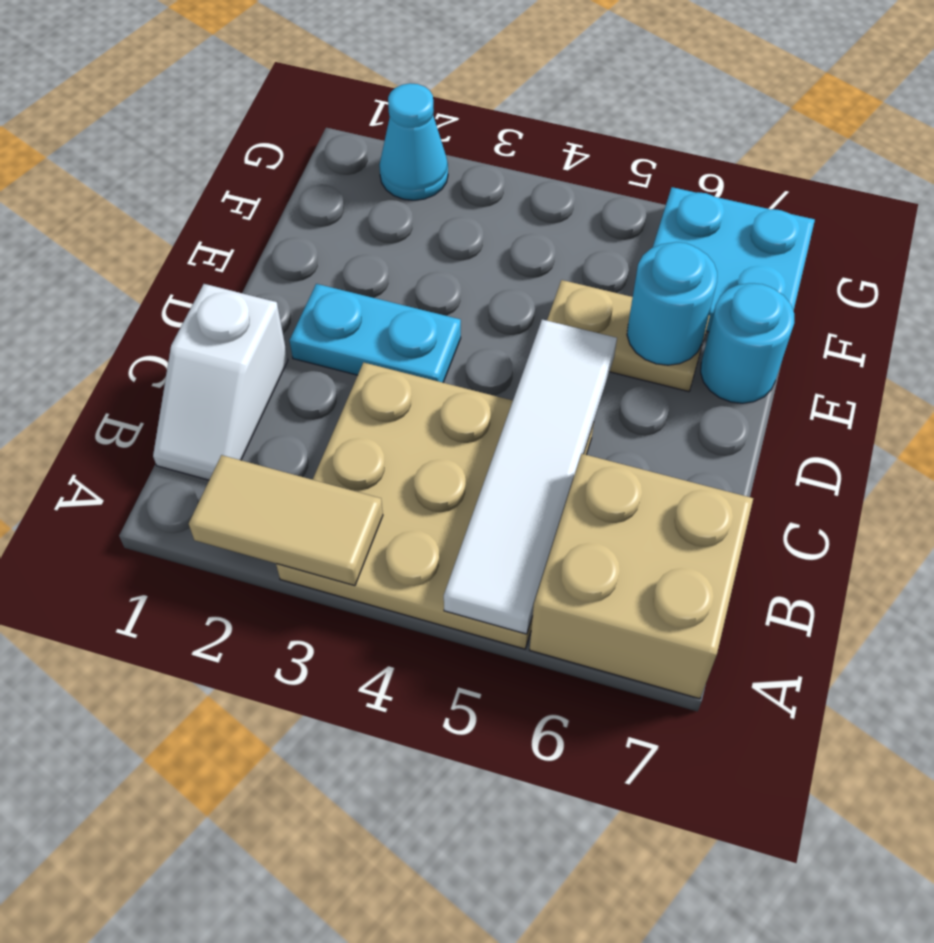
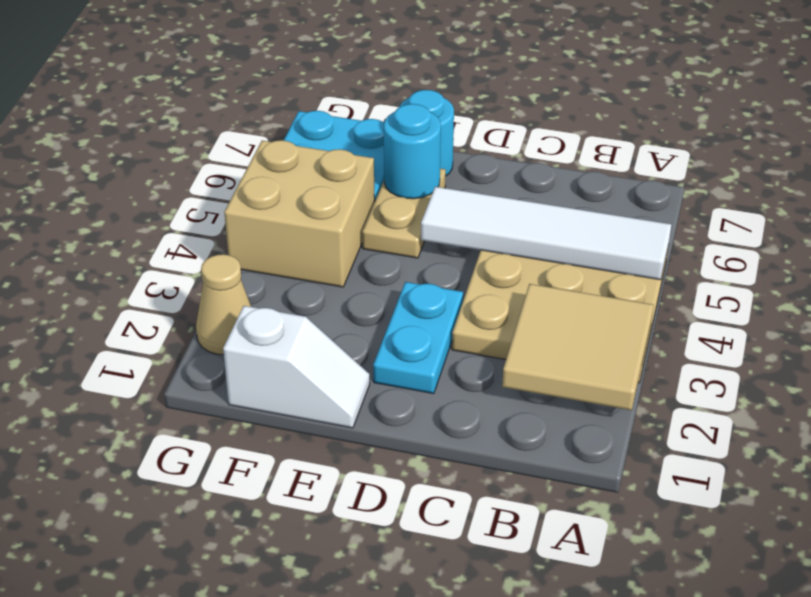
tan tile A2:A3 level 2 -> tan tile A2:B3 level 2
tan brick A6:B7 level 1 -> tan brick F4:G5 level 1
white slope B1:C1 level 1 top C -> white slope E1:F1 level 1 top F
cyan cone G2 level 1 -> tan cone G2 level 1

